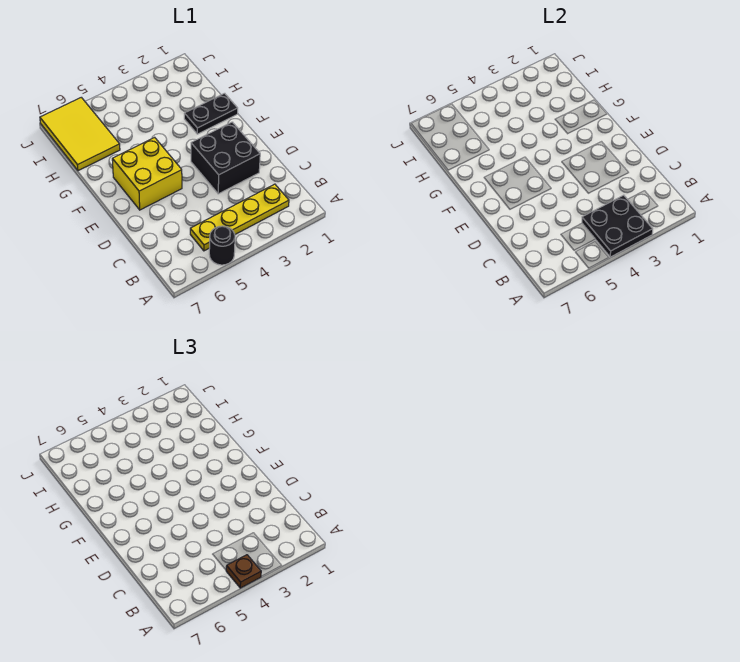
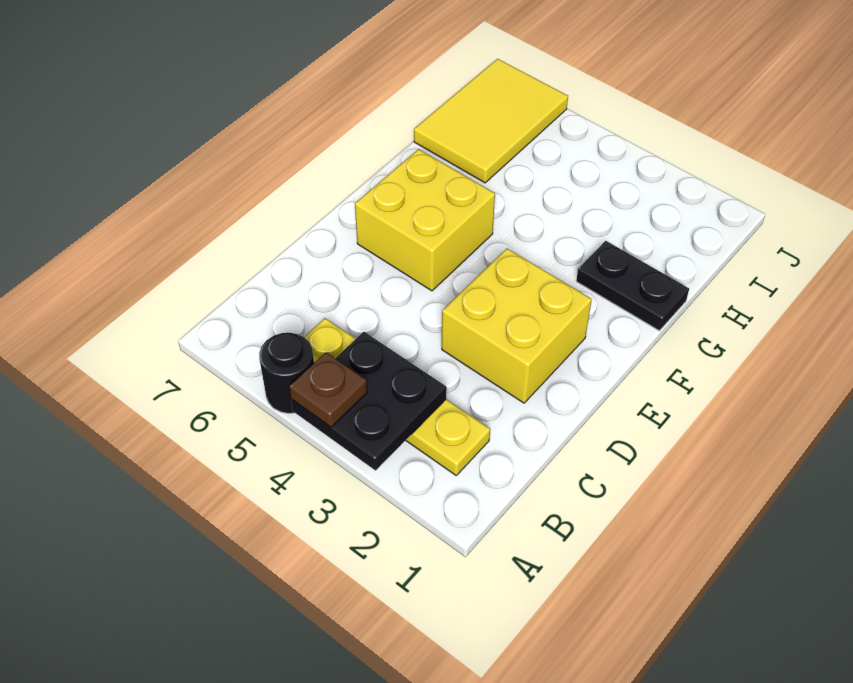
black brick D2:E3 level 1 -> yellow brick D2:E3 level 1

